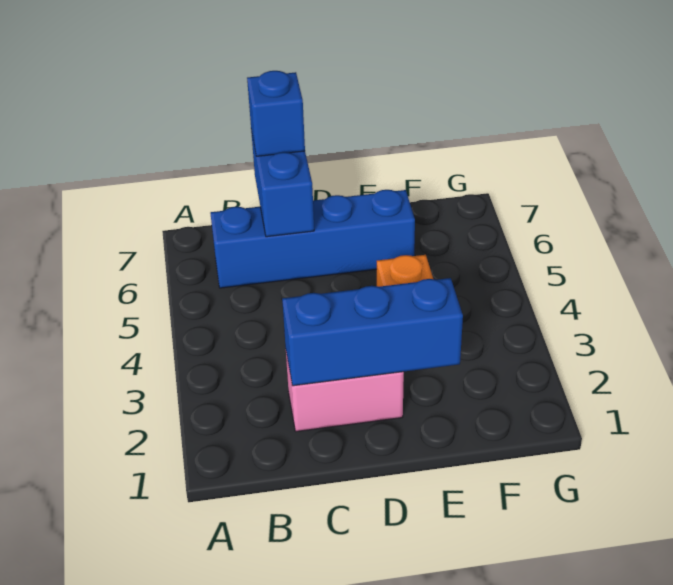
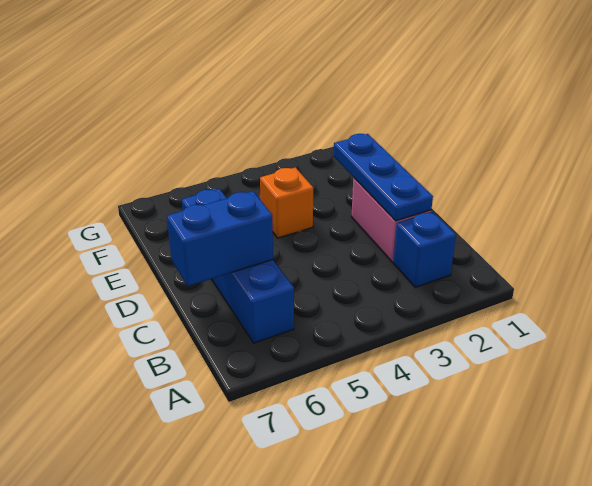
blue brick C2:E2 level 2 -> blue plate C2:E2 level 2
blue brick C7 level 3 -> blue brick B2 level 1

